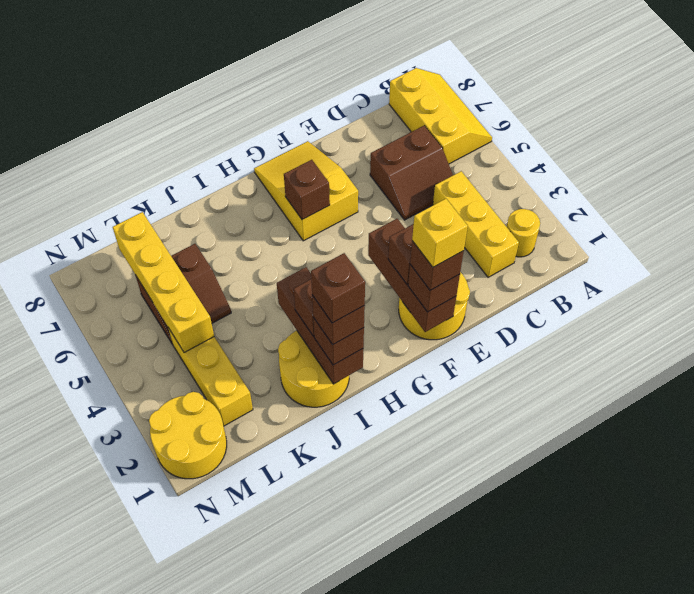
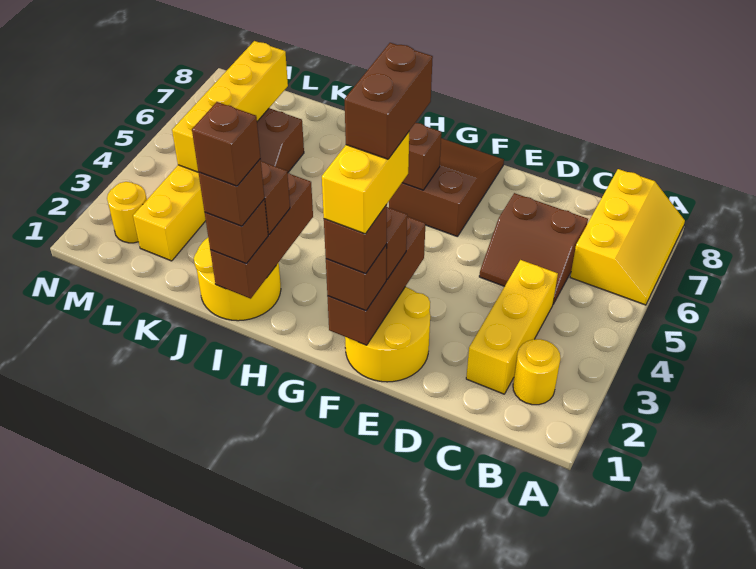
yellow brick F1 level 5 -> yellow brick F1:F2 level 5
none -> brown brick F2:F3 level 6
yellow slope F6:G8 level 1 top 6 -> brown slope F6:G8 level 1 top 6
yellow round brick M1:N2 level 1 -> yellow round brick M2 level 1

